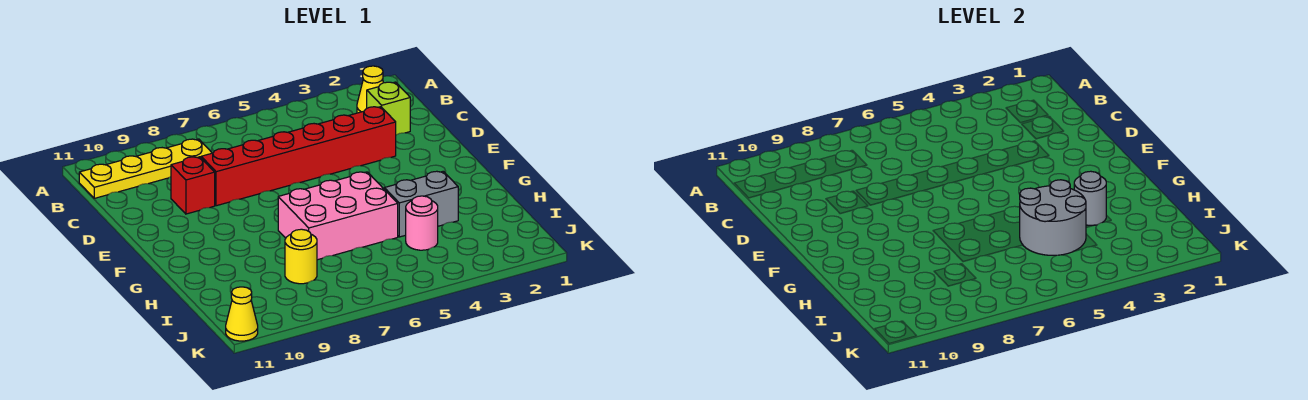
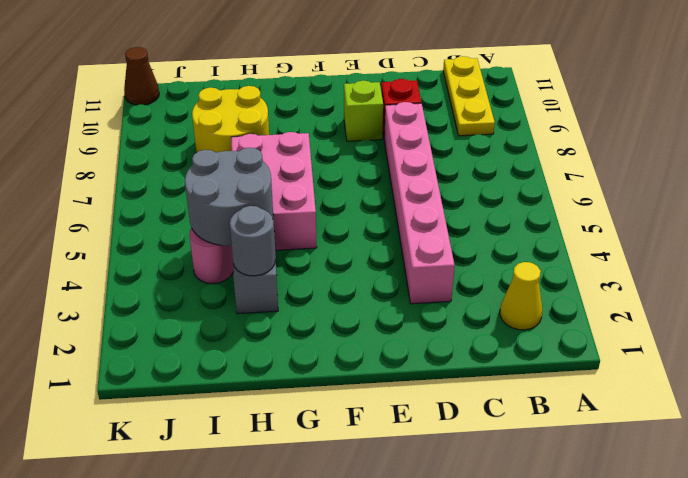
yellow plate B8:B11 level 1 -> yellow plate B9:B11 level 1
lime brick C2 level 1 -> lime brick E9 level 1
red brick D3:D8 level 1 -> pink brick D3:D8 level 1
yellow round brick I8 level 1 -> yellow round brick H8:I9 level 1
yellow cone K11 level 1 -> brown cone K11 level 1

